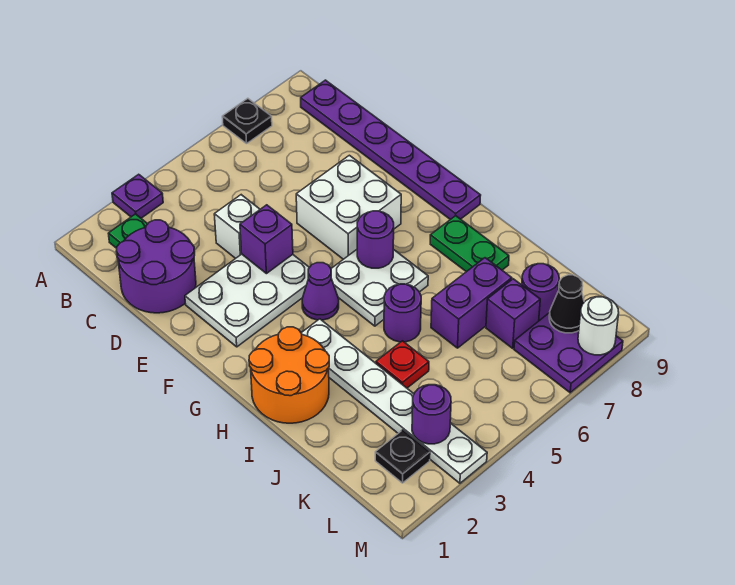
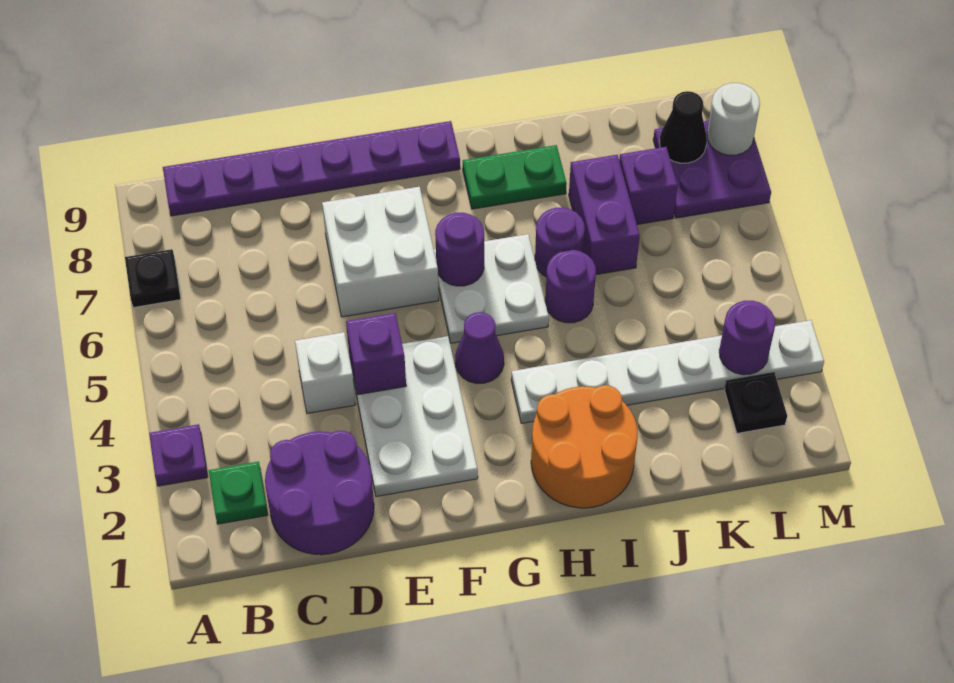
red plate J4 level 1 -> none
purple round brick K8 level 1 -> purple round brick I6 level 1

